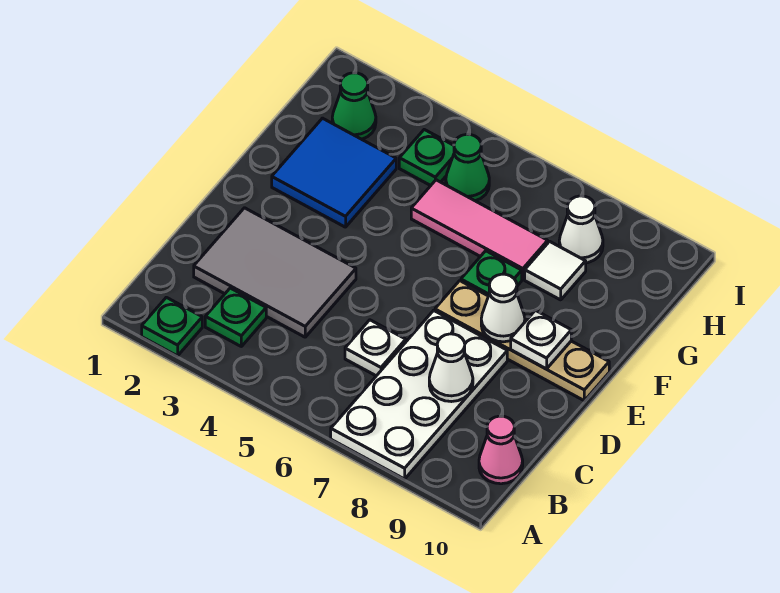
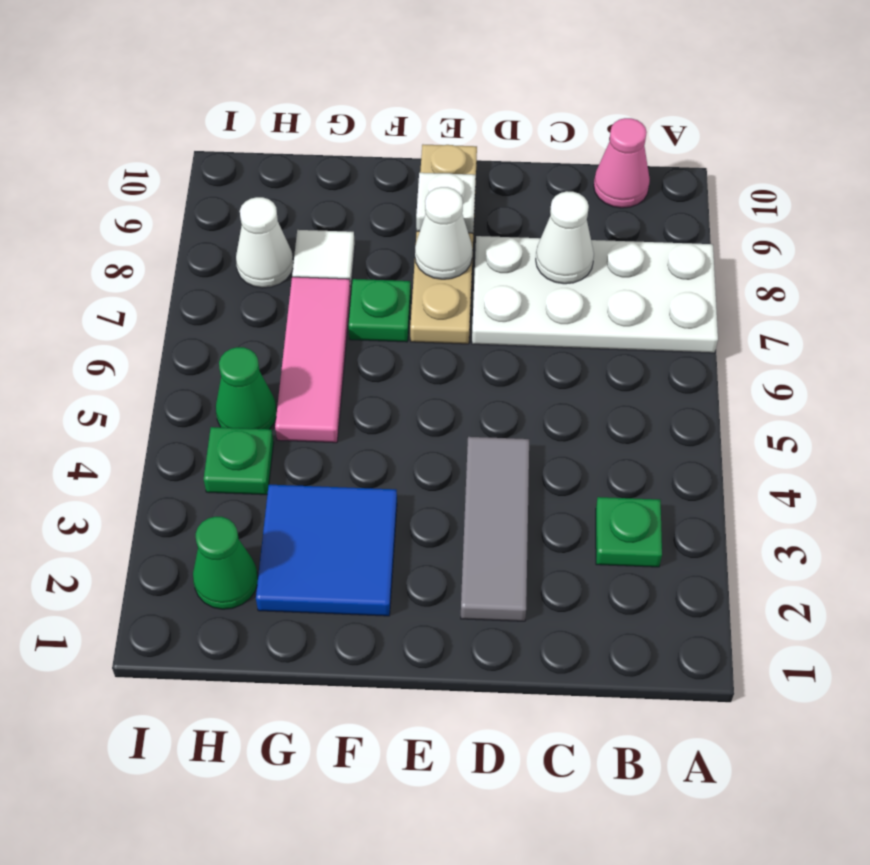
green plate A2 level 1 -> none
grey tile C2:D4 level 1 -> grey tile D2:D4 level 1
white plate C6 level 1 -> none

